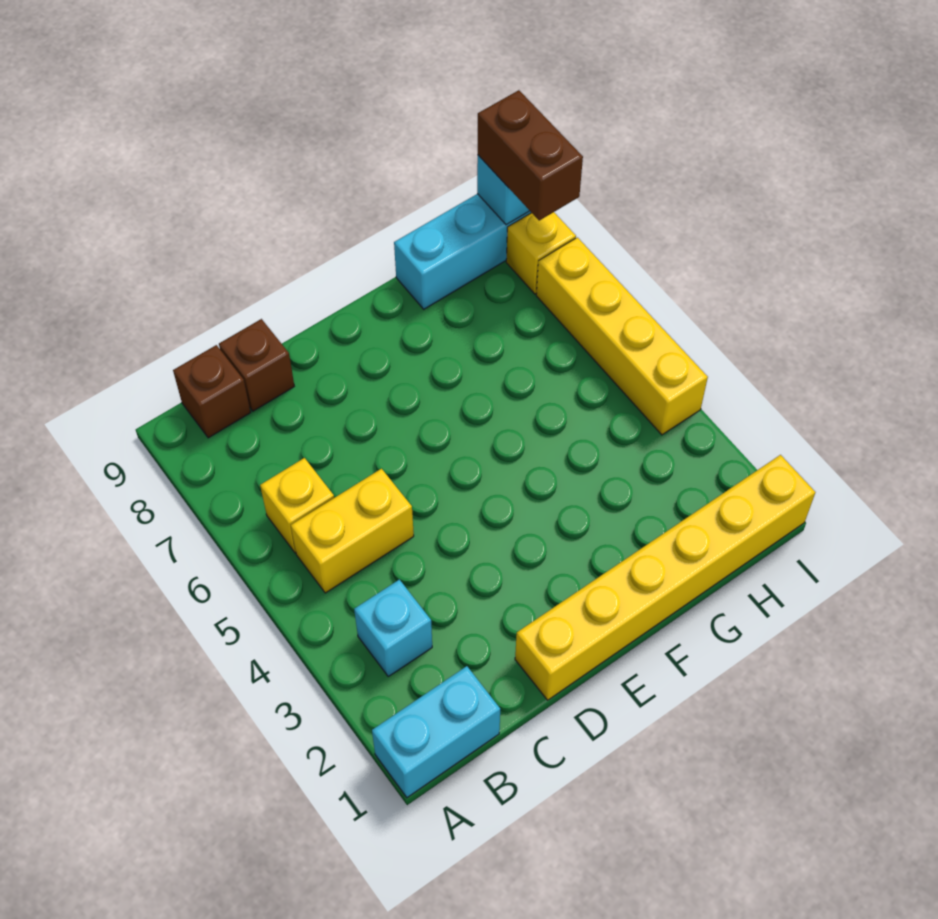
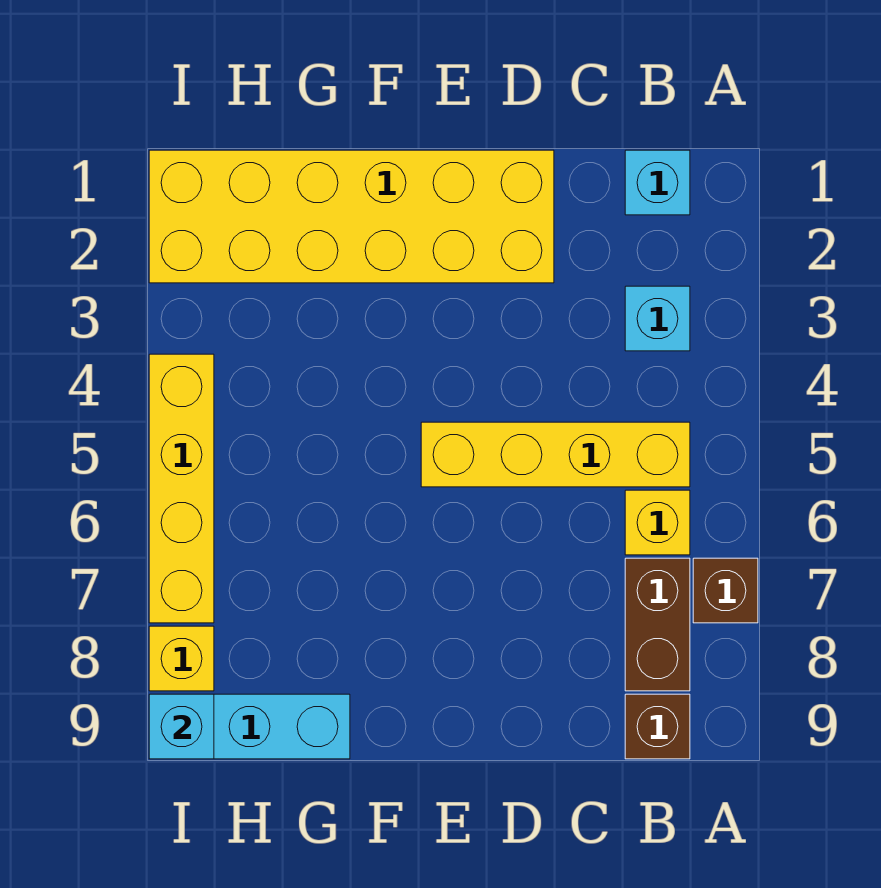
cyan brick A1:B1 level 1 -> cyan brick B1 level 1
yellow brick B5:C5 level 1 -> yellow brick B5:E5 level 1
brown brick C9 level 1 -> brown brick A7 level 1
yellow brick D1:I1 level 1 -> yellow brick D1:I2 level 1
brown brick I8:I9 level 3 -> brown brick B7:B8 level 1

